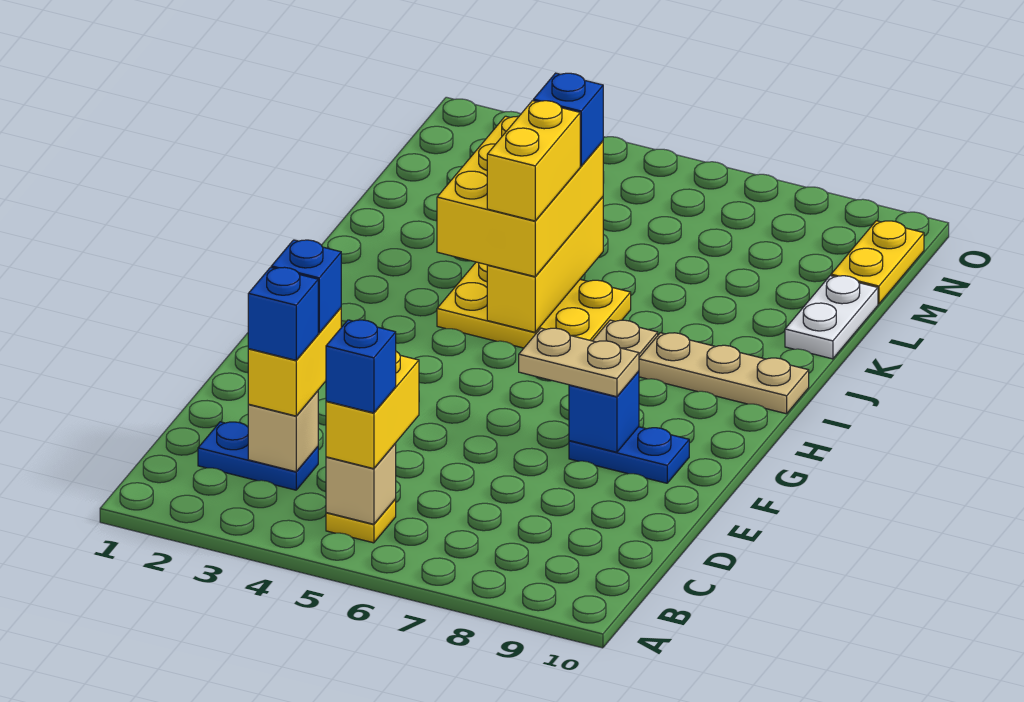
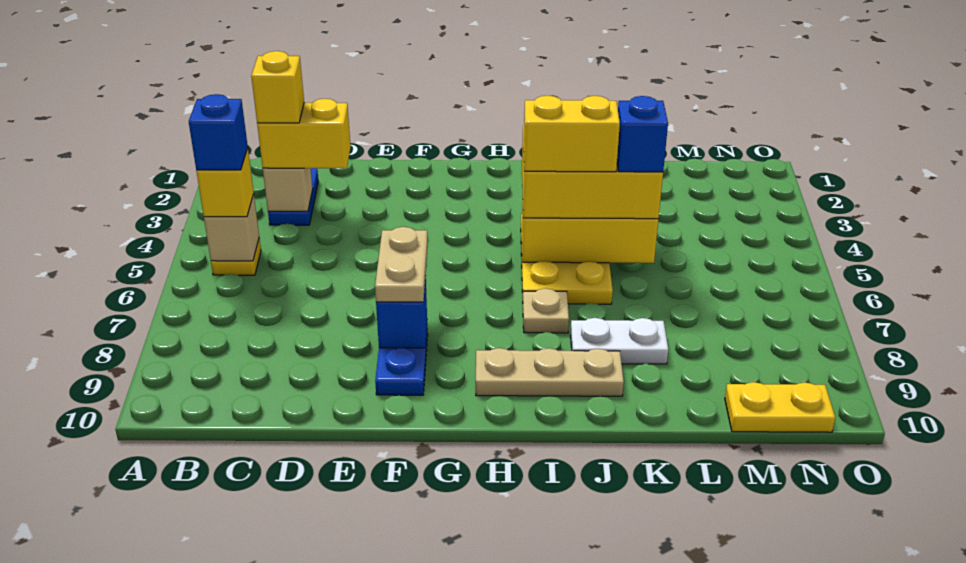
yellow brick B5:C5 level 3 -> yellow brick B5 level 3
blue brick C3 level 4 -> yellow brick C3 level 4
blue brick D3 level 4 -> none
tan plate I8:I10 level 1 -> tan plate H9:J9 level 1
white plate K10:L10 level 1 -> white plate J8:K8 level 1

